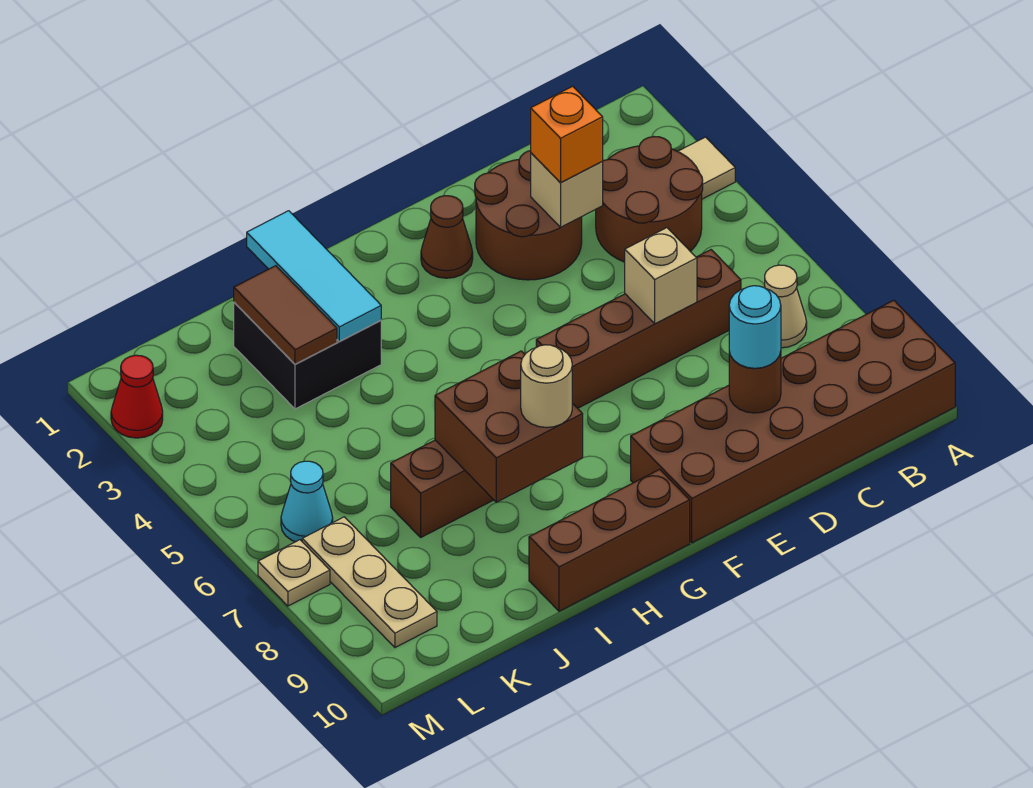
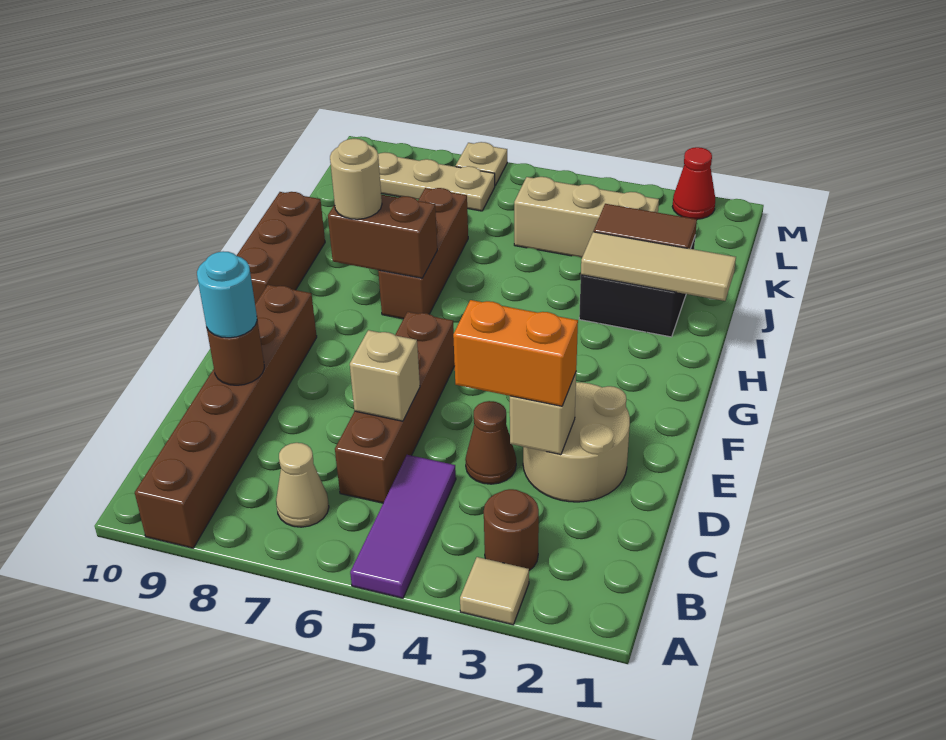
none -> purple tile A5:C5 level 1
brown brick A9:F10 level 1 -> brown brick A9:F9 level 1
brown round brick B3:C4 level 1 -> brown round brick B3 level 1
brown round brick D2:E3 level 1 -> tan round brick D2:E3 level 1
orange brick D3 level 3 -> orange brick D3:D4 level 3
brown cone F2 level 1 -> brown cone D4 level 1
brown brick H7:I8 level 2 -> brown brick H7:H8 level 2
cyan tile I1:I3 level 2 -> tan tile I1:I3 level 2
none -> tan brick K3:K5 level 1
cyan cone L6 level 1 -> none

